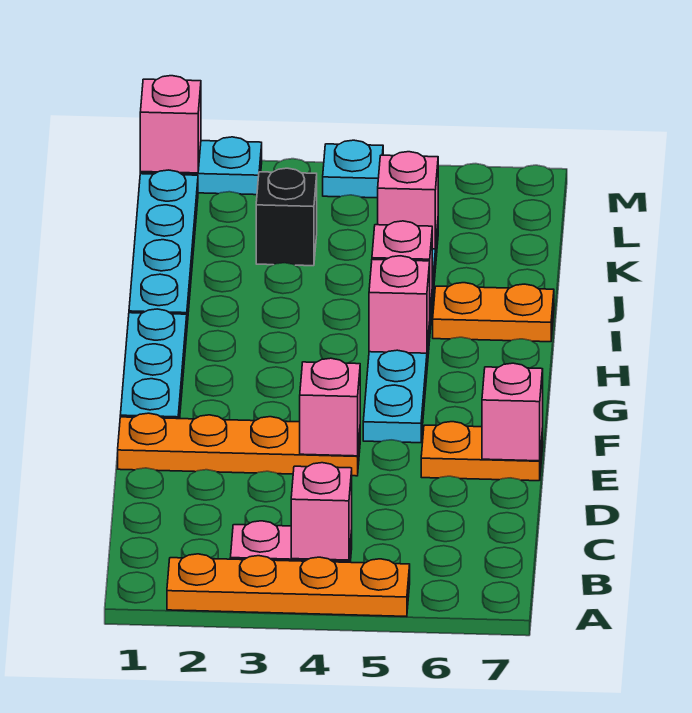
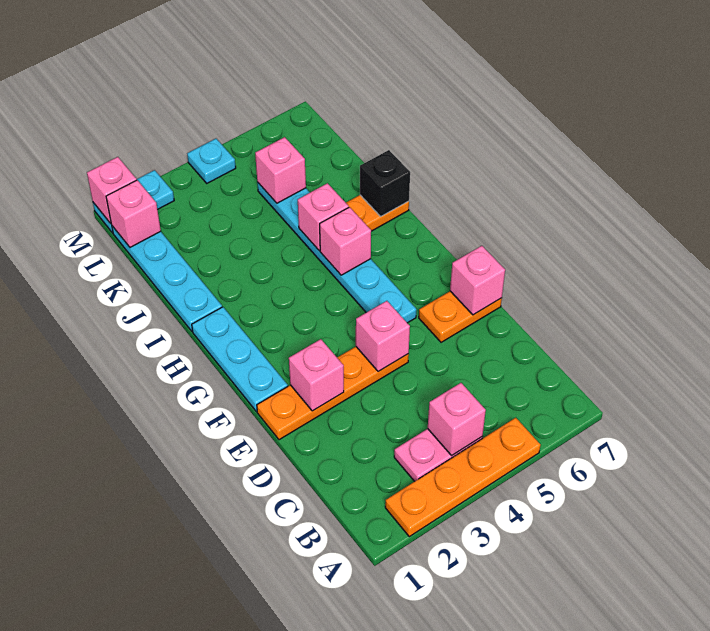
none -> pink brick E2 level 2
black brick K3 level 1 -> black brick I7 level 2
none -> pink brick L1 level 2

